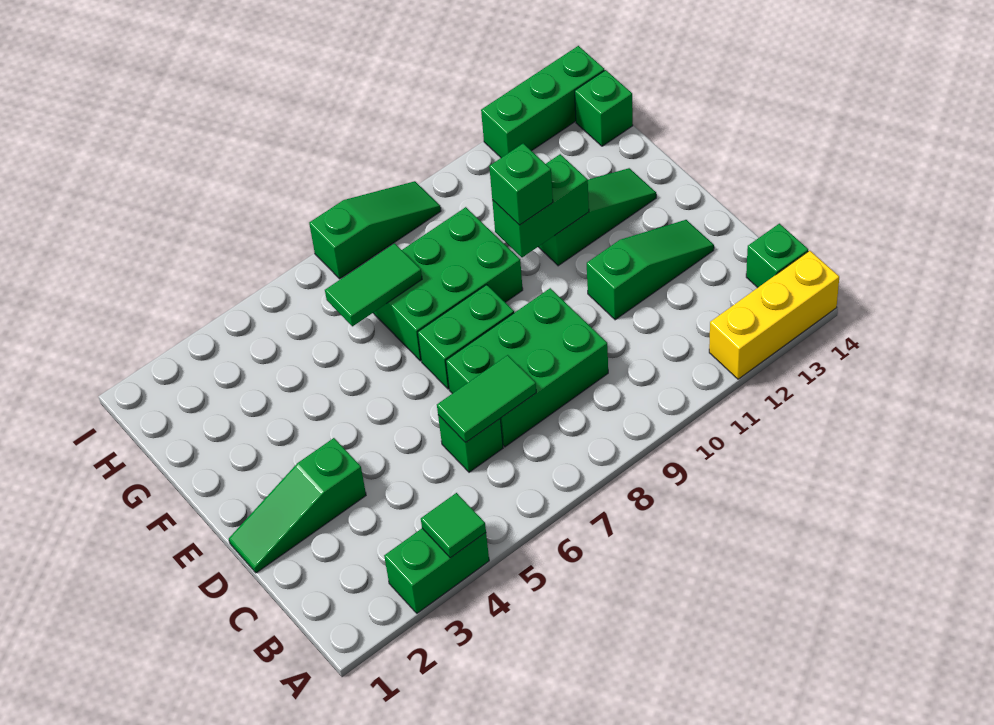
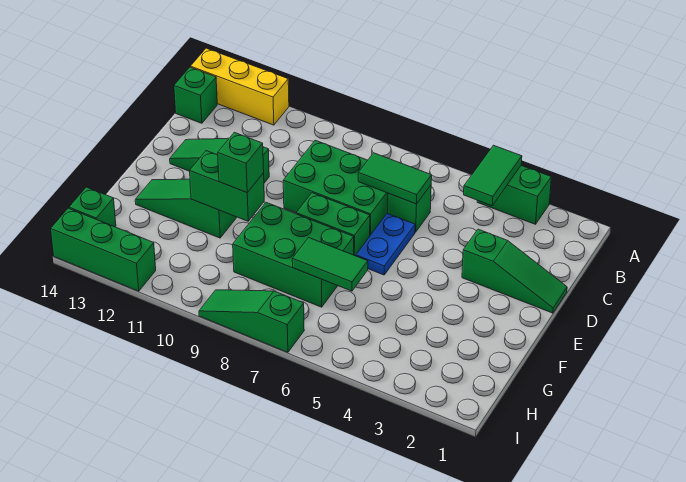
green tile A4 level 2 -> green tile A4:B4 level 2
none -> blue plate D6:E6 level 1

